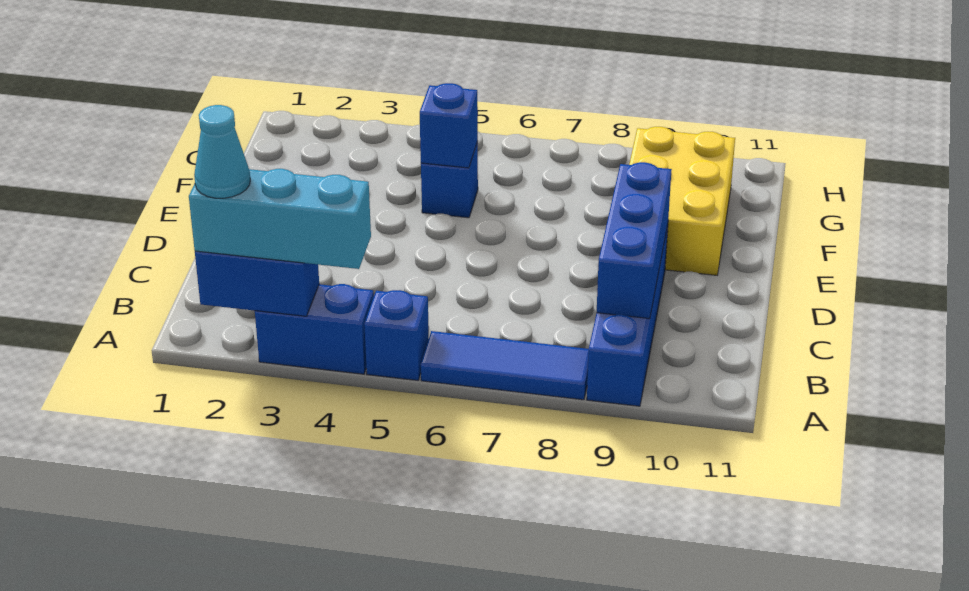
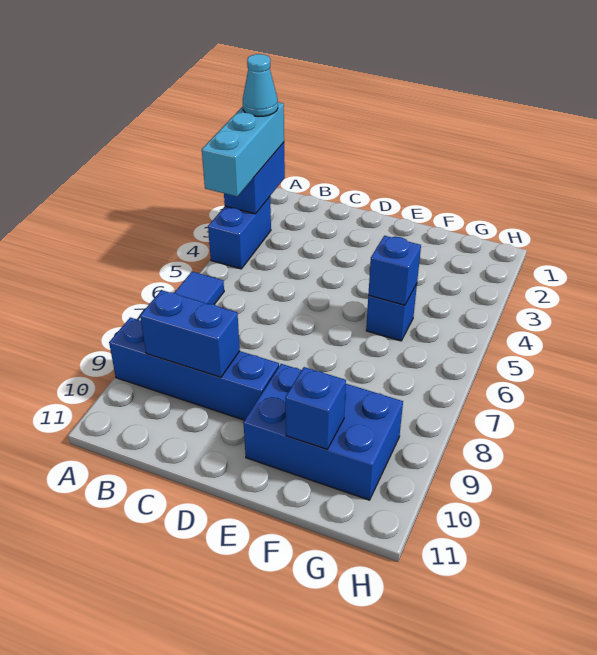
blue brick A5 level 1 -> blue brick F10 level 2
blue brick B9:D9 level 2 -> blue brick B9:C9 level 2
yellow brick E9:G10 level 1 -> blue brick E9:G10 level 1

